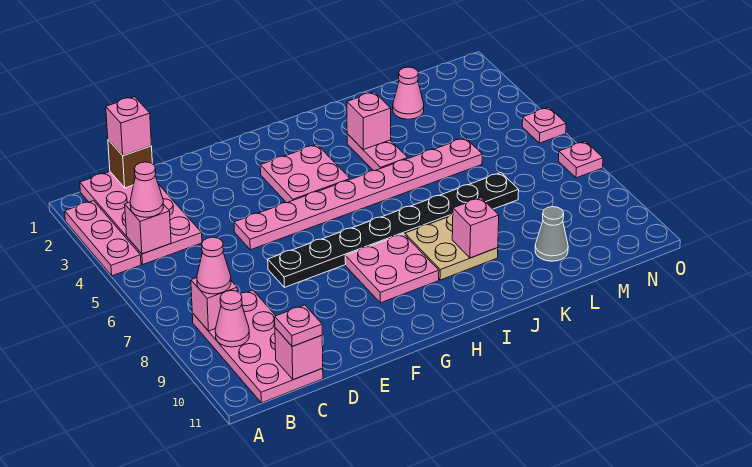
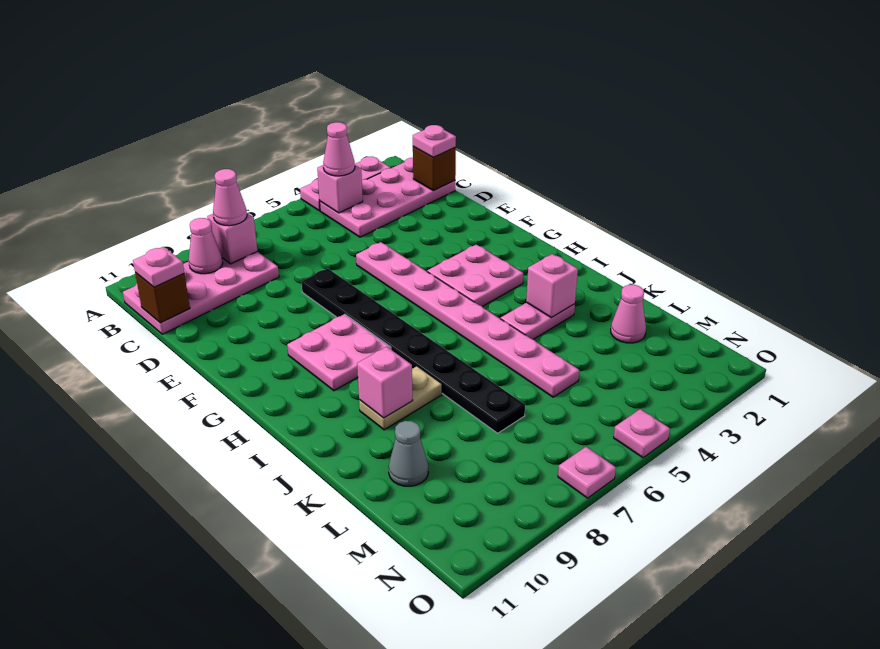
pink brick C1 level 3 -> pink plate C1 level 3
pink brick C11 level 2 -> brown brick C11 level 2
tan plate I8:J9 level 1 -> tan plate J8:J9 level 1

